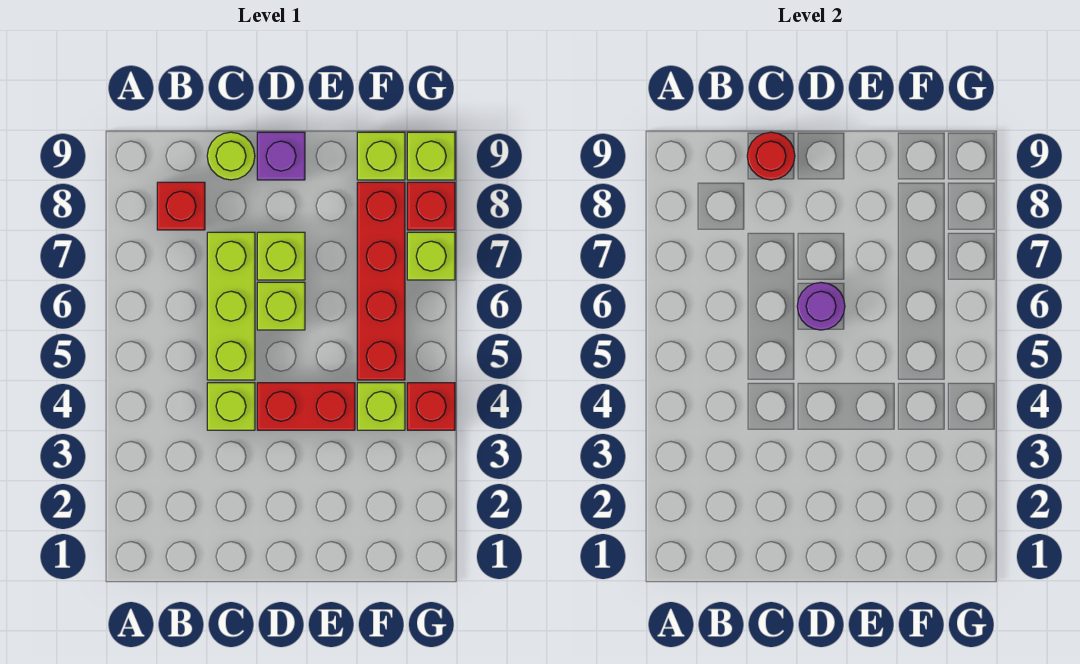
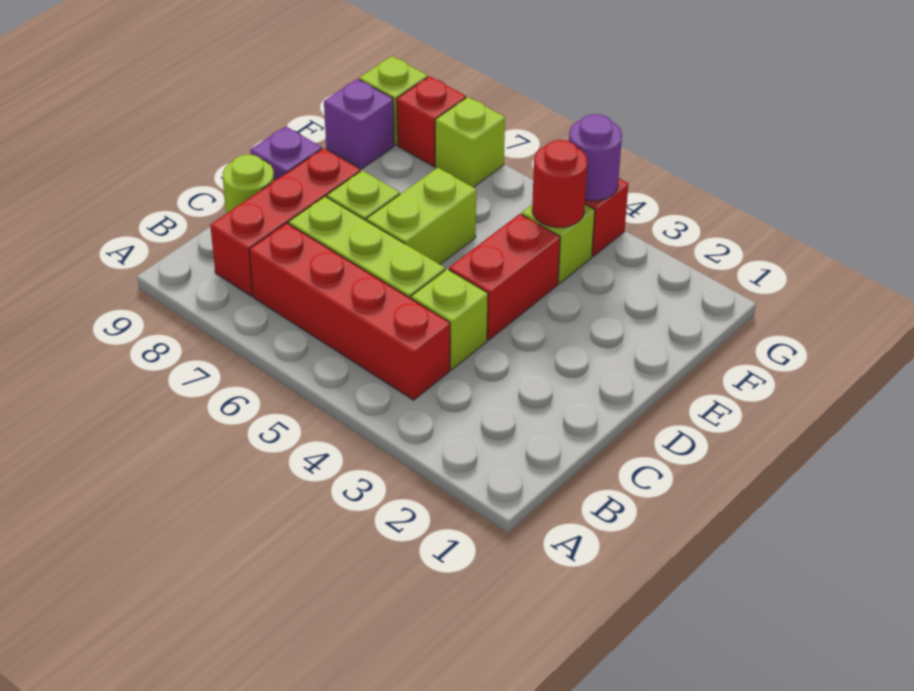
red brick B8 level 1 -> red brick B8:D8 level 1
red round brick C9 level 2 -> red round brick F4 level 2
lime brick D6 level 1 -> lime brick D6:E6 level 1
purple round brick D6 level 2 -> purple round brick G4 level 2
red brick F5:F8 level 1 -> red brick B4:B7 level 1
lime brick F9 level 1 -> purple brick F9 level 1

